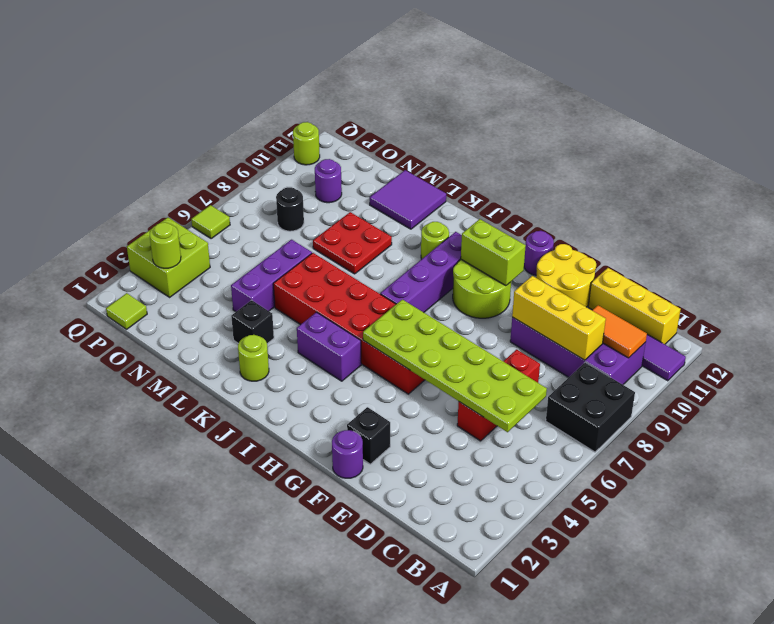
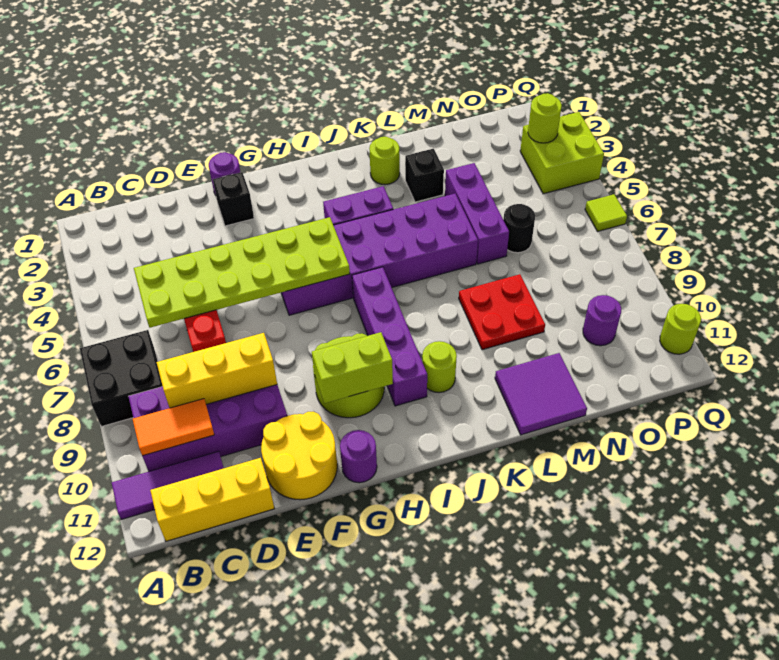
red brick G5:L6 level 1 -> purple brick G5:L6 level 1
black round brick O8 level 1 -> black round brick N6 level 1
lime tile P1 level 1 -> none

